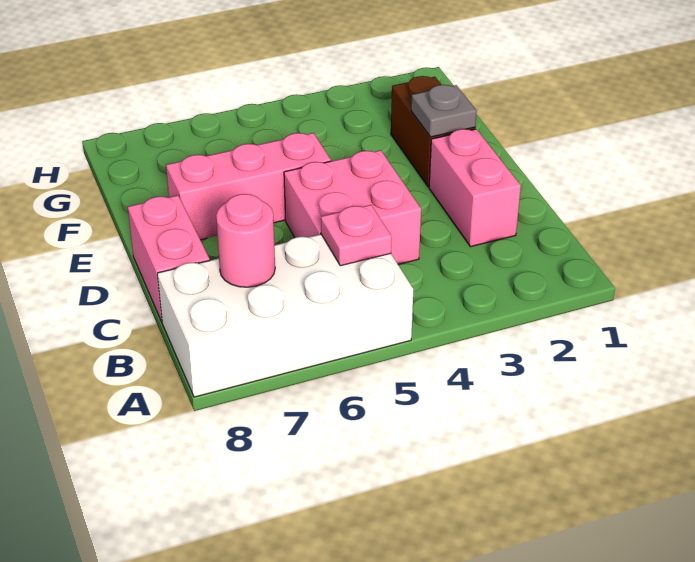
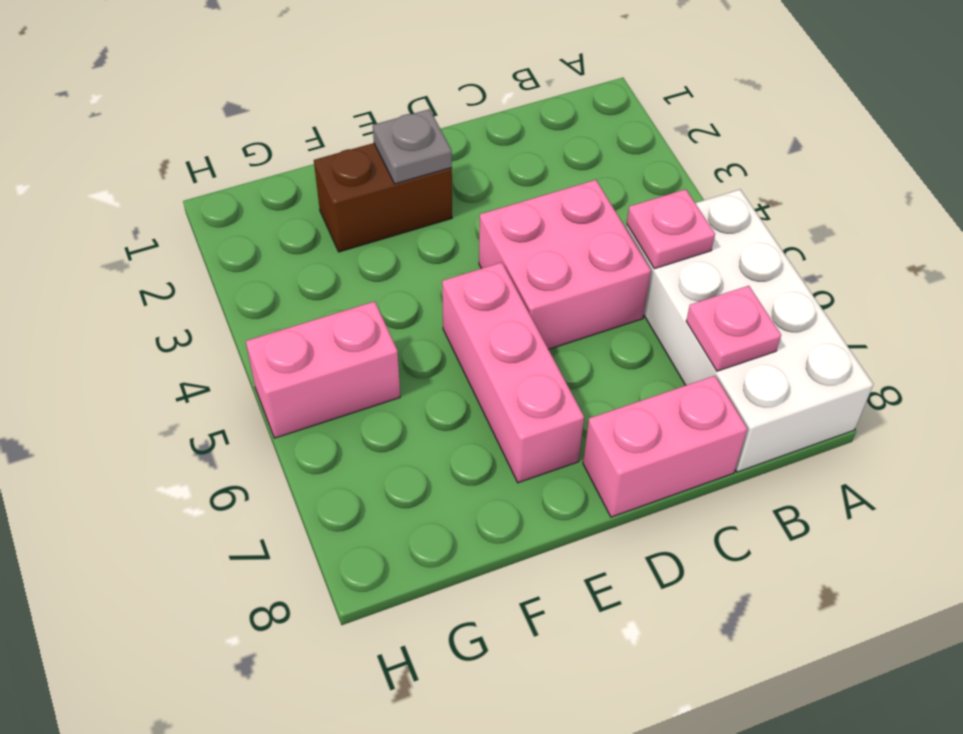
pink round brick B7 level 2 -> pink plate B7 level 2
pink brick C2:D2 level 1 -> pink brick G5:H5 level 1

